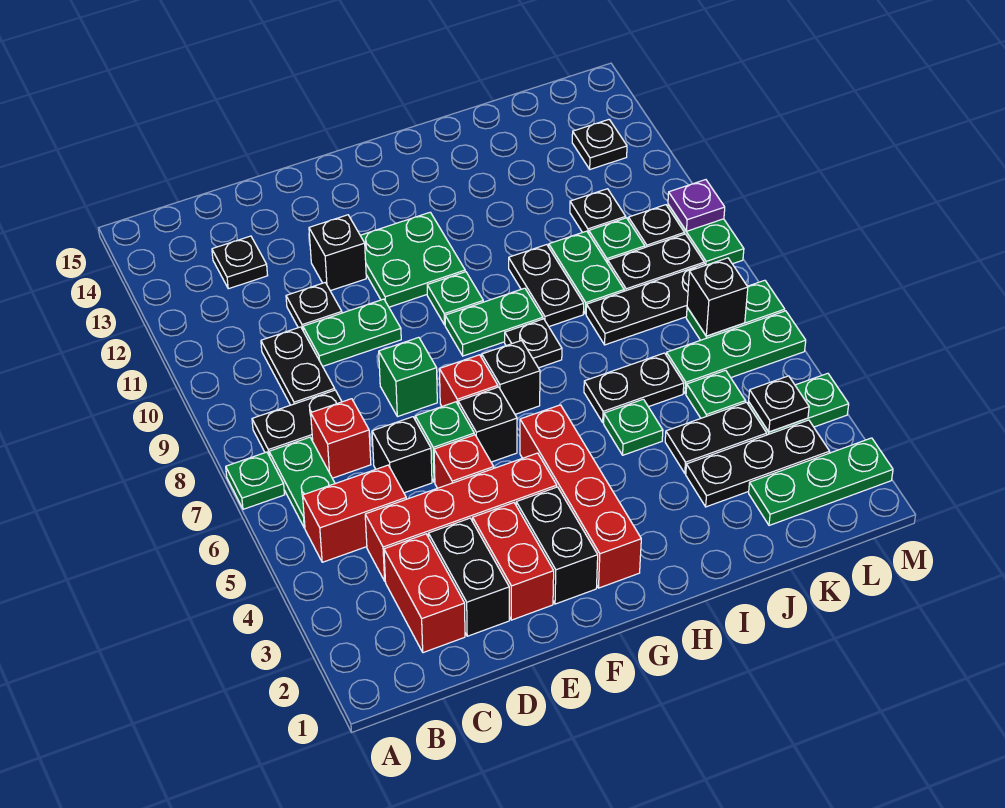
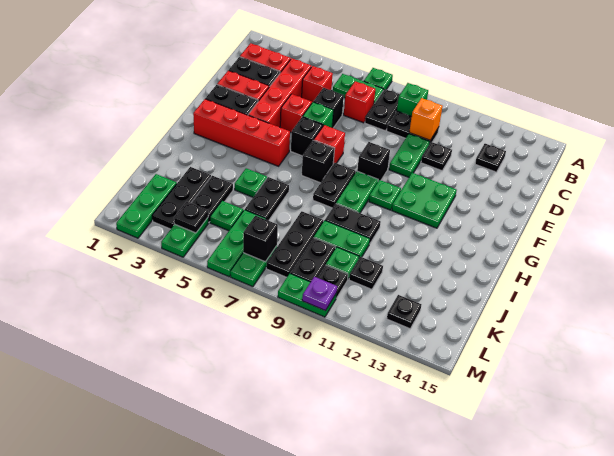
red brick B5:C5 level 1 -> red brick C5 level 1
none -> orange brick C10 level 2
green brick E8 level 1 -> green brick B9 level 1
black brick E12 level 1 -> black brick F9 level 1
black plate H8 level 1 -> black plate G8:H8 level 1

